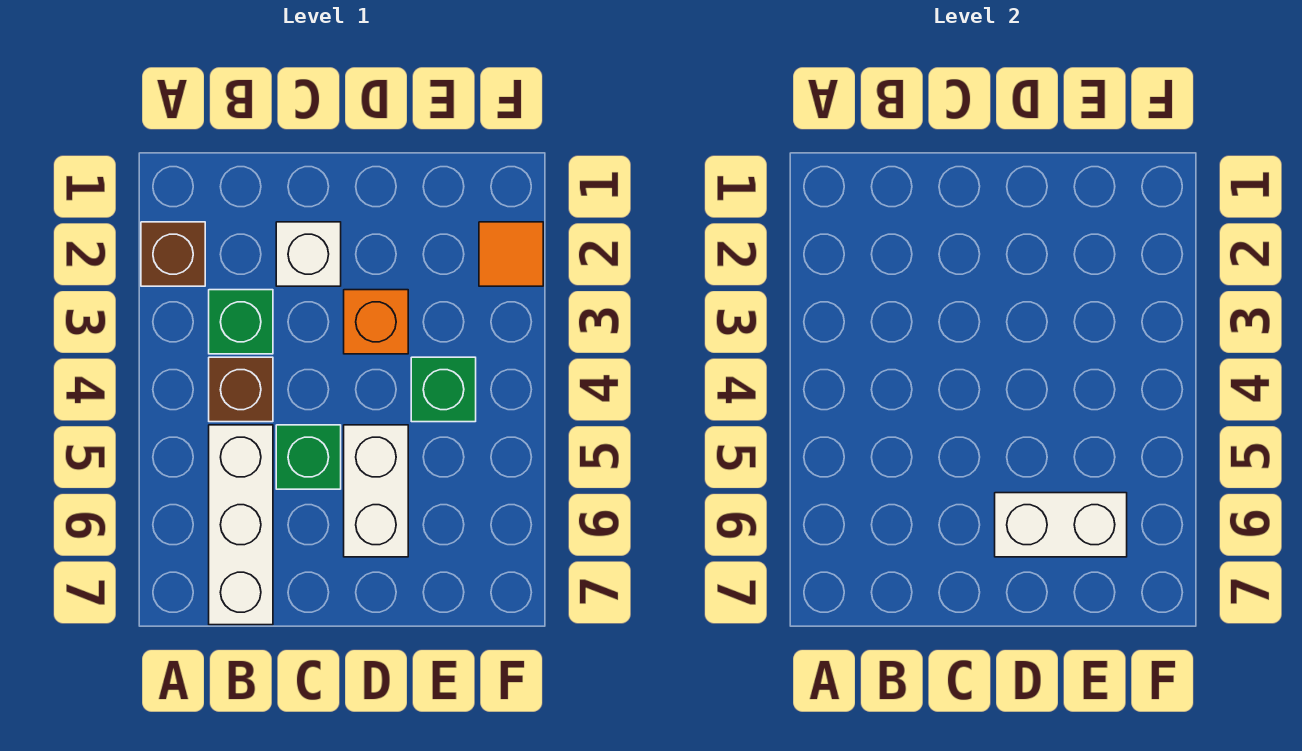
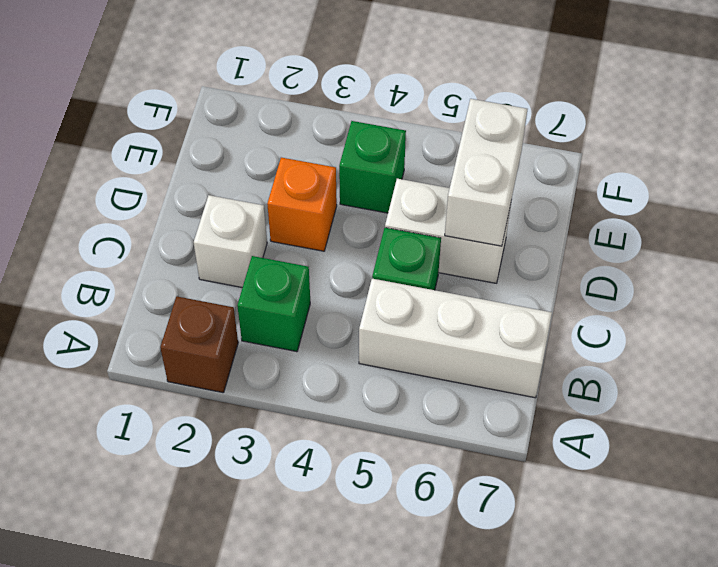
brown brick B4 level 1 -> none
orange tile F2 level 1 -> none

